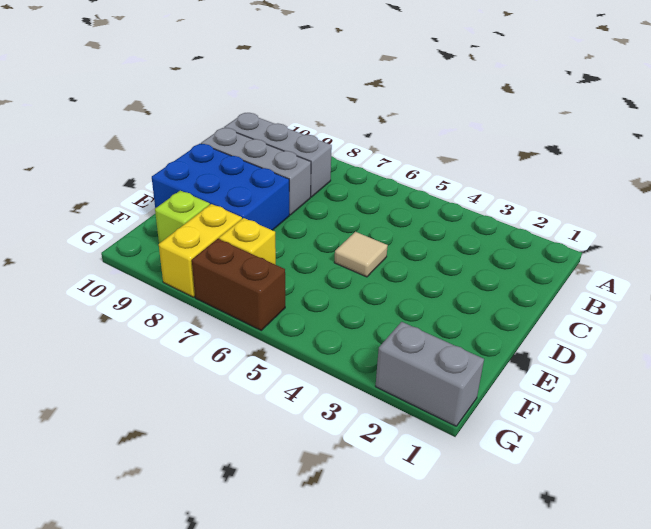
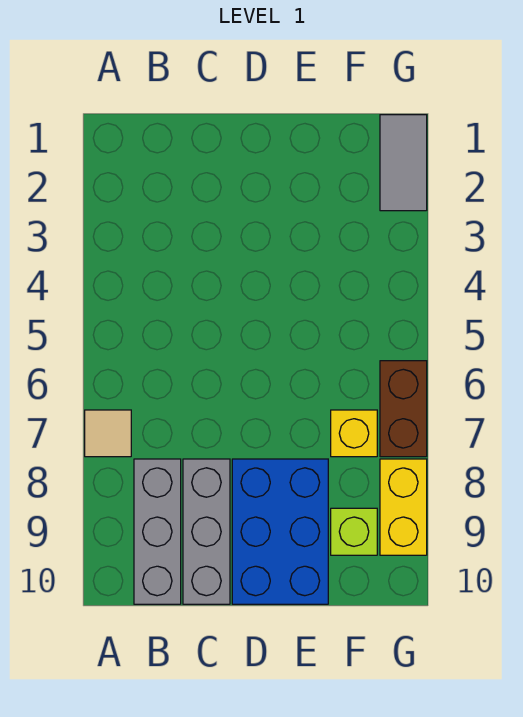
tan tile D5 level 1 -> tan tile A7 level 1
yellow brick F8:G8 level 1 -> yellow brick G8:G9 level 1
grey brick G1:G2 level 1 -> grey tile G1:G2 level 1

